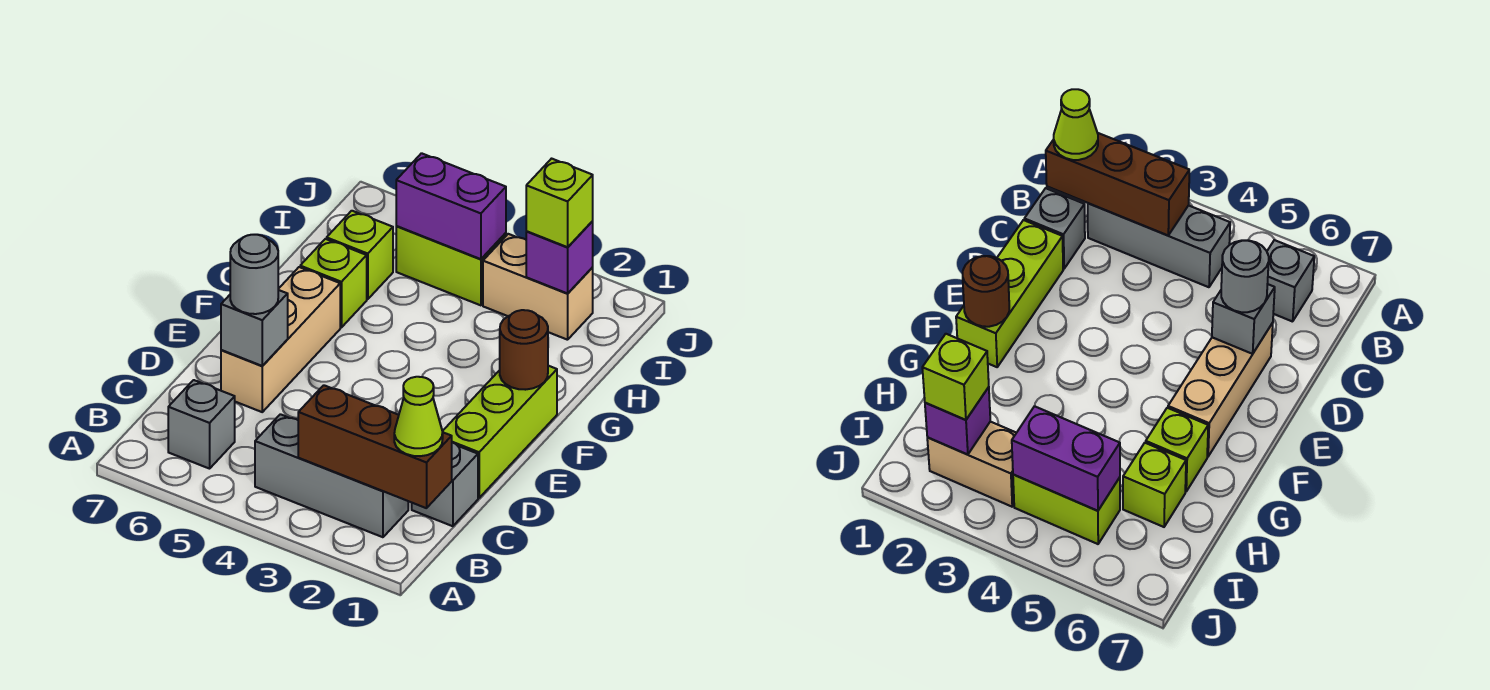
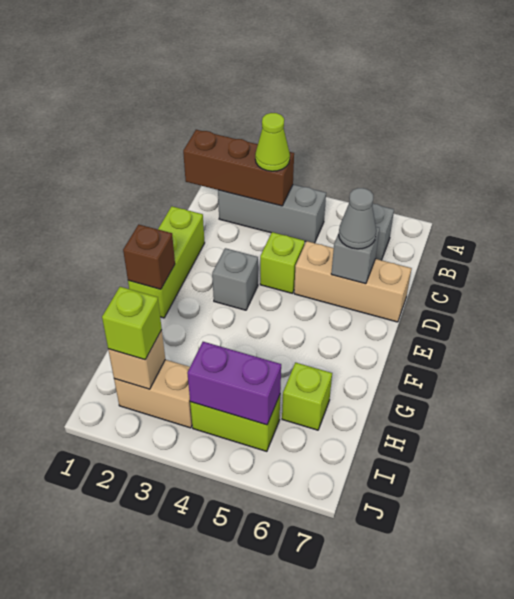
lime cone B1 level 3 -> lime cone B3 level 3
grey brick C1 level 1 -> grey brick E3 level 1
tan brick D6:F6 level 1 -> tan brick D5:D7 level 1
grey round brick D6 level 3 -> grey cone D6 level 3
brown round brick F1 level 2 -> brown brick F1 level 2
lime brick G6 level 1 -> lime brick D4 level 1
purple brick I2 level 2 -> tan brick I2 level 2

